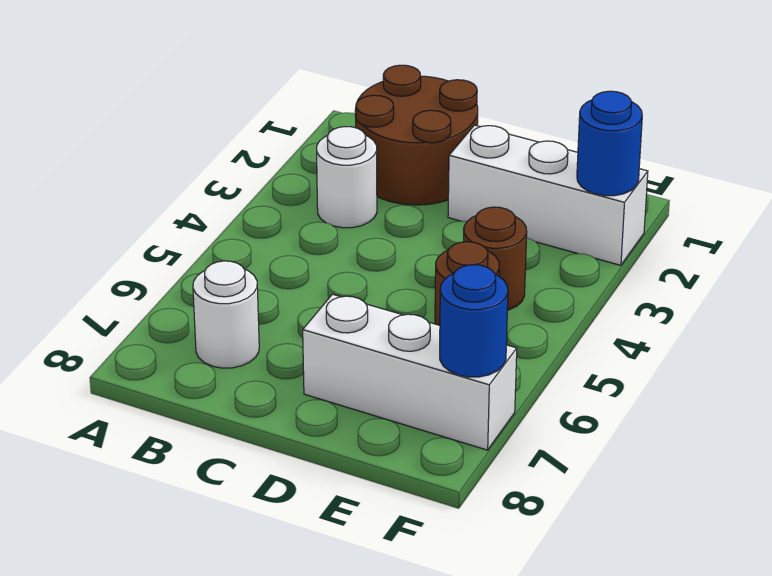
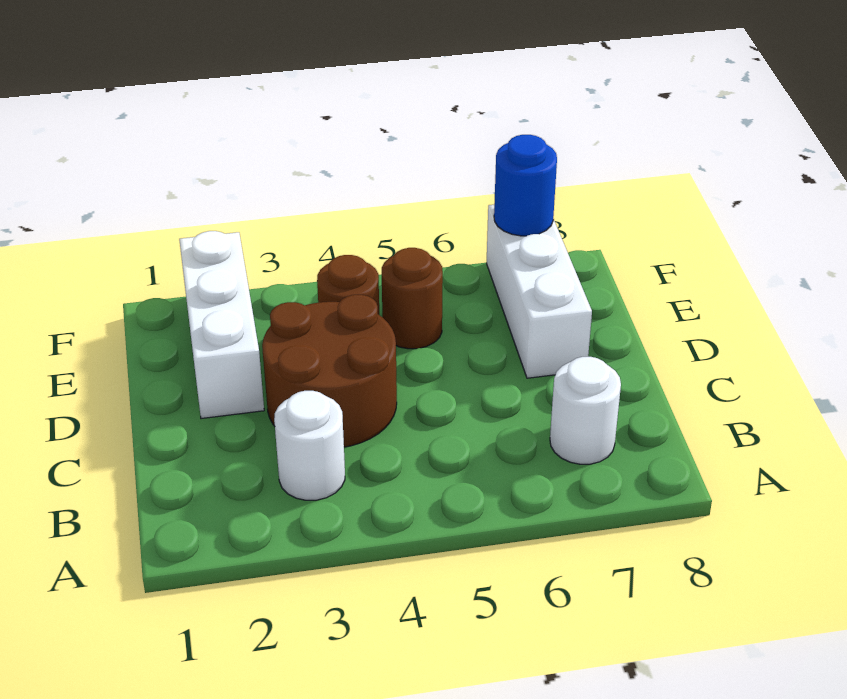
brown round brick B1:C2 level 1 -> brown round brick C3:D4 level 1
blue round brick F2 level 2 -> none

